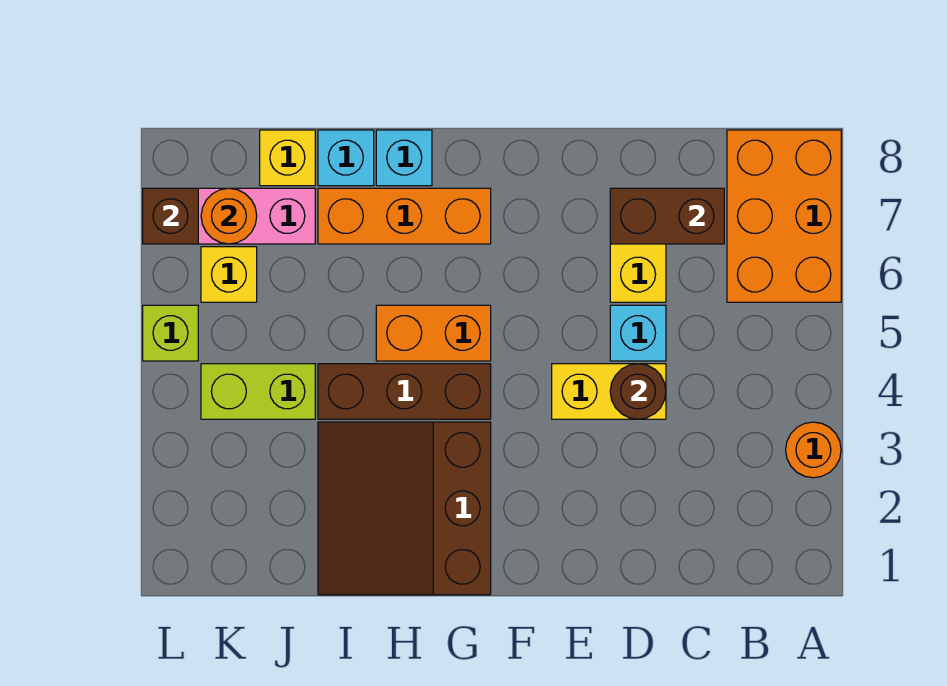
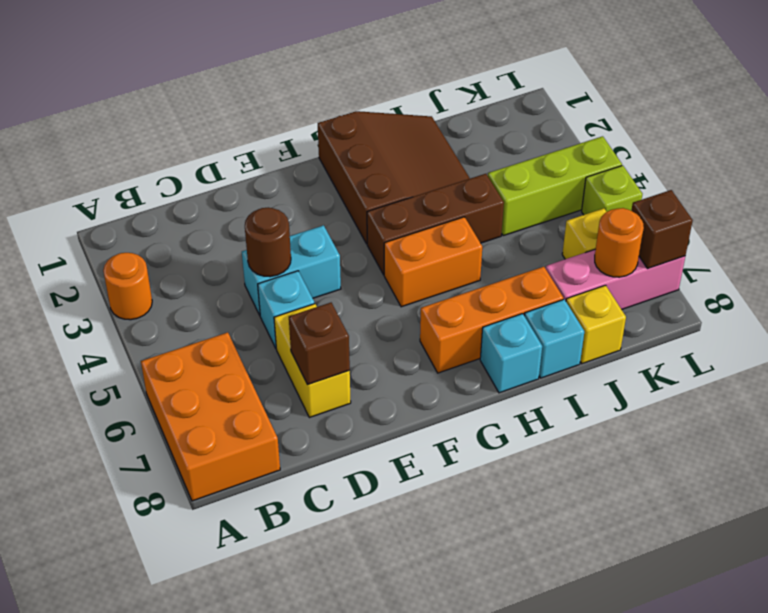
brown brick C7:D7 level 2 -> brown brick D7 level 2
yellow brick D4:E4 level 1 -> cyan brick D4:E4 level 1
lime brick J4:K4 level 1 -> lime brick J4:L4 level 1

